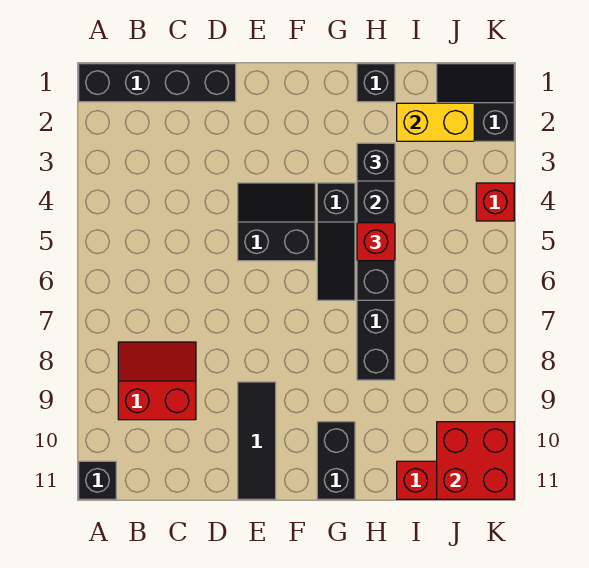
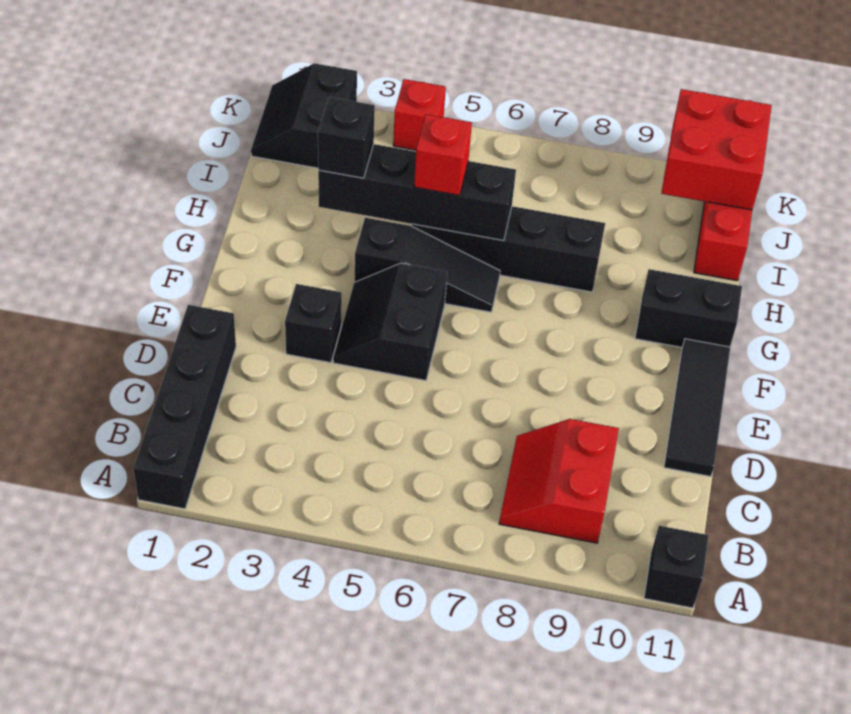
black tile E9:E11 level 1 -> black tile D11:F11 level 1
black brick H1 level 1 -> black brick E3 level 1
yellow brick I2:J2 level 2 -> none

